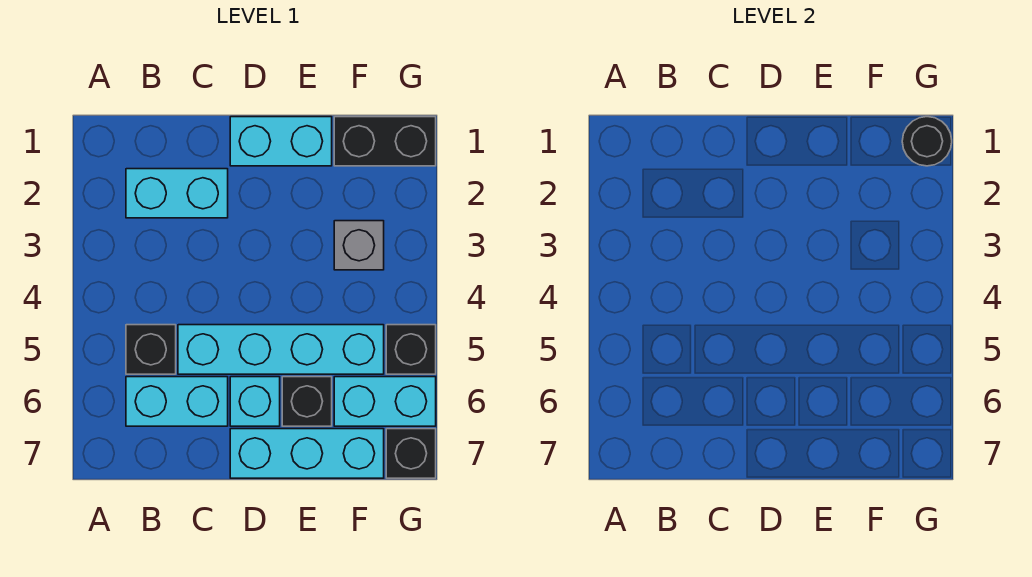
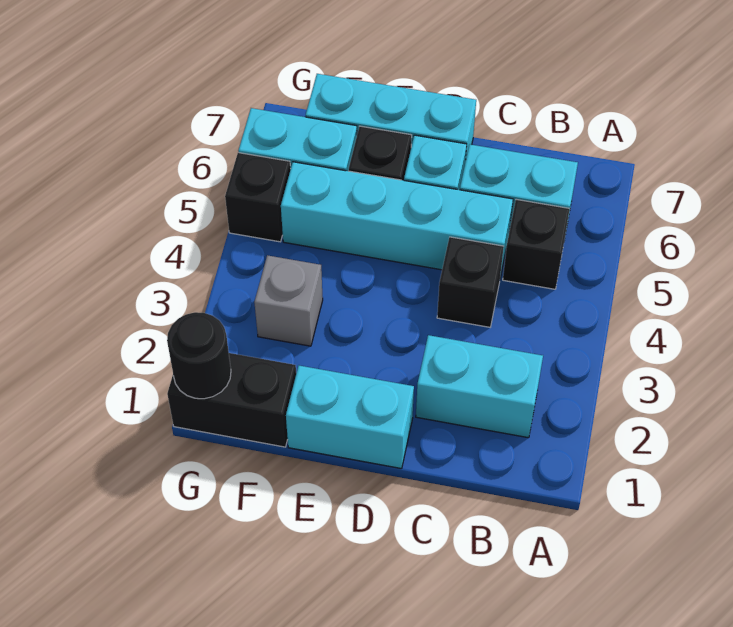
black brick G7 level 1 -> black brick C4 level 1

